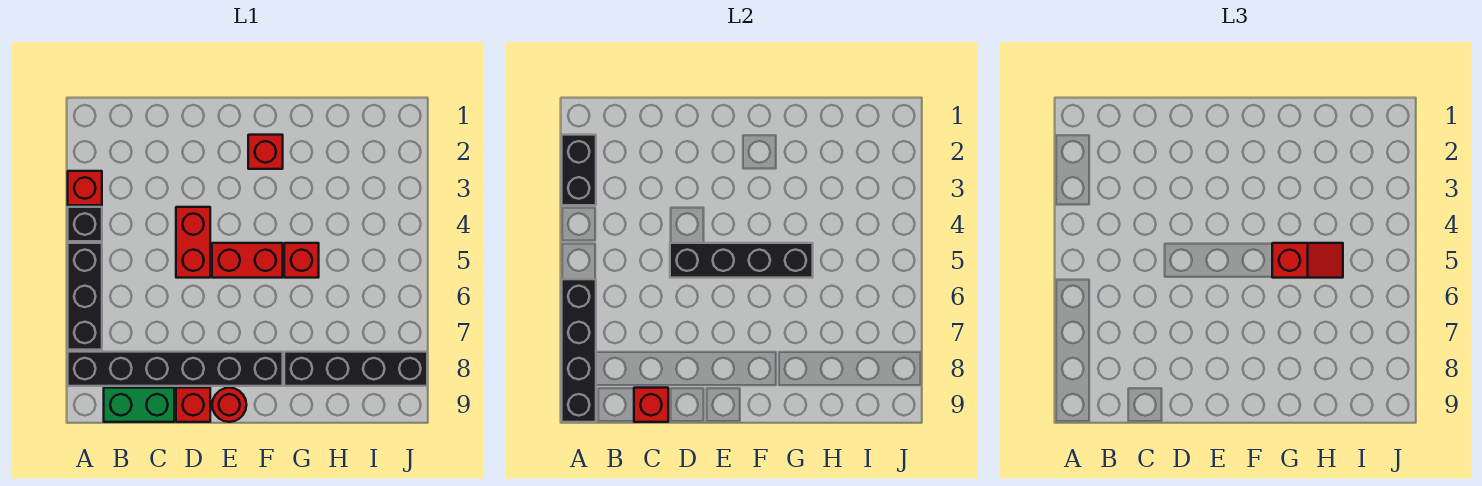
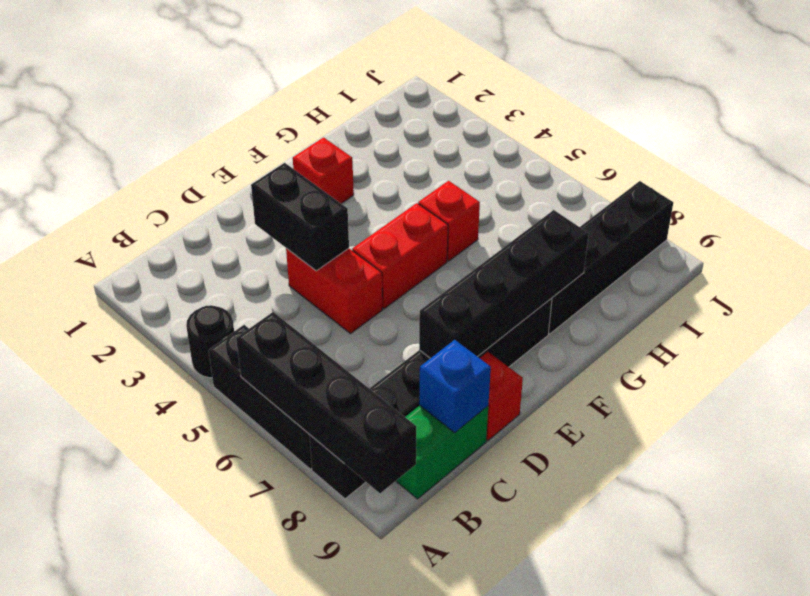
black brick A2:A3 level 2 -> black brick D3:D4 level 2
red brick A3 level 1 -> none
black brick A4 level 1 -> black round brick A4 level 1
red brick C9 level 2 -> blue brick C9 level 2
black brick D5:G5 level 2 -> black brick D8:G8 level 2
red round brick E9 level 1 -> none
red slope G5:H5 level 3 top G -> none

